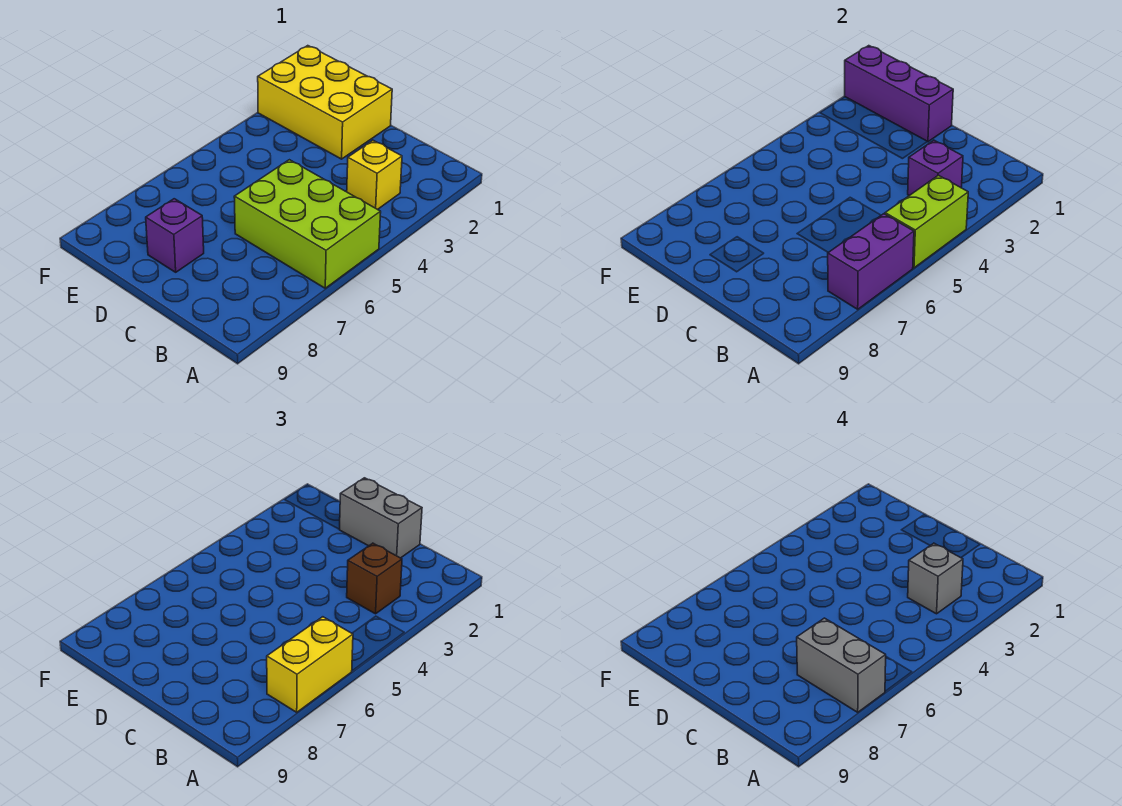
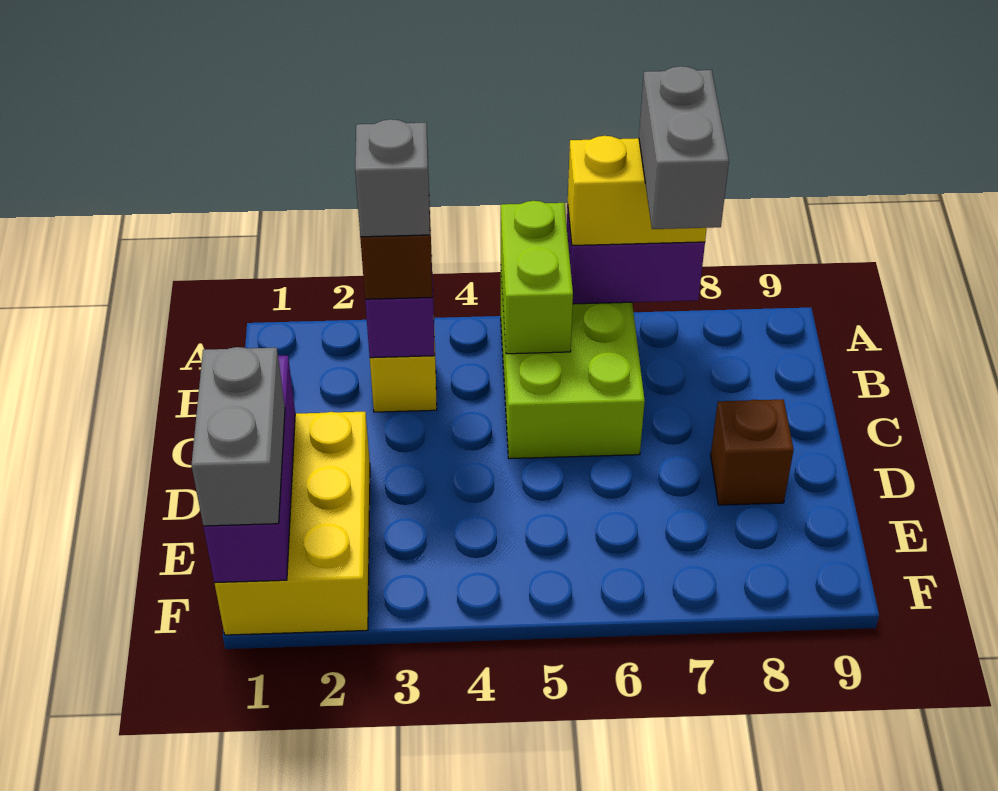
lime brick A4:A5 level 2 -> lime brick A5:B5 level 2
grey brick C1:D1 level 3 -> grey brick E1:F1 level 3
purple brick D8 level 1 -> brown brick D8 level 1

